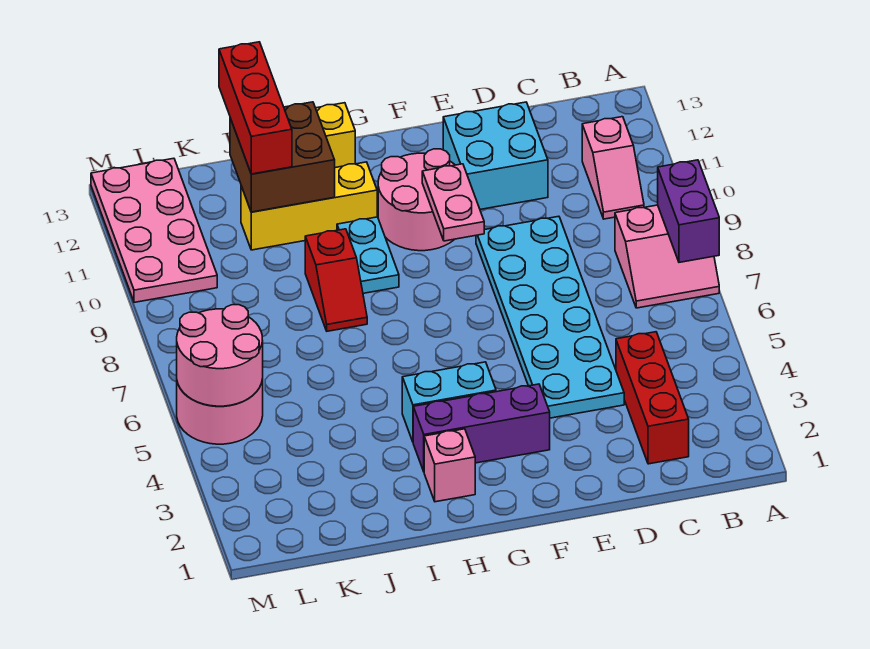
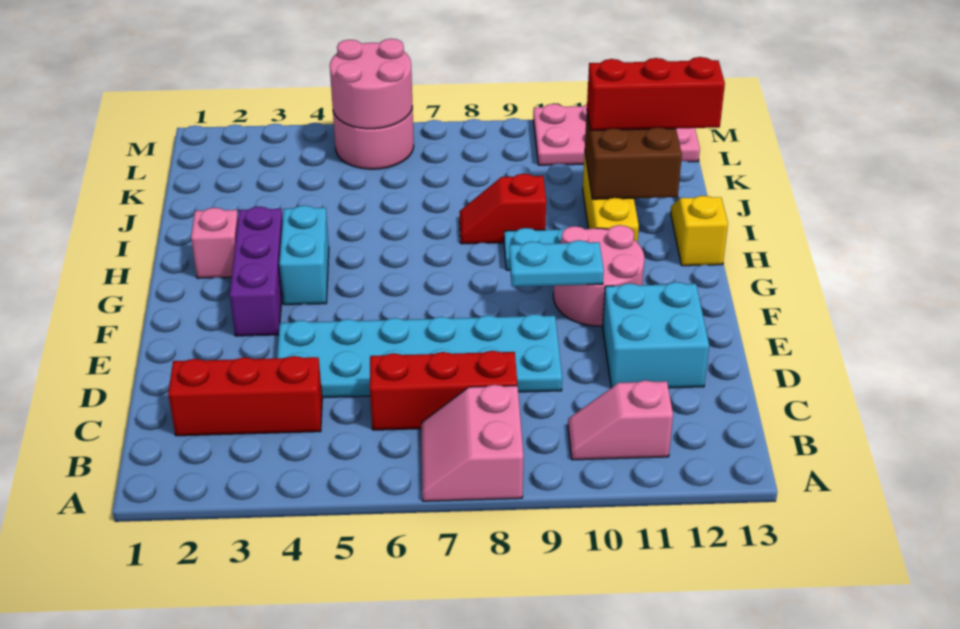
purple brick A7:A8 level 2 -> none
none -> red brick C6:C8 level 1
pink plate F9:F10 level 2 -> cyan plate F9:F10 level 2

